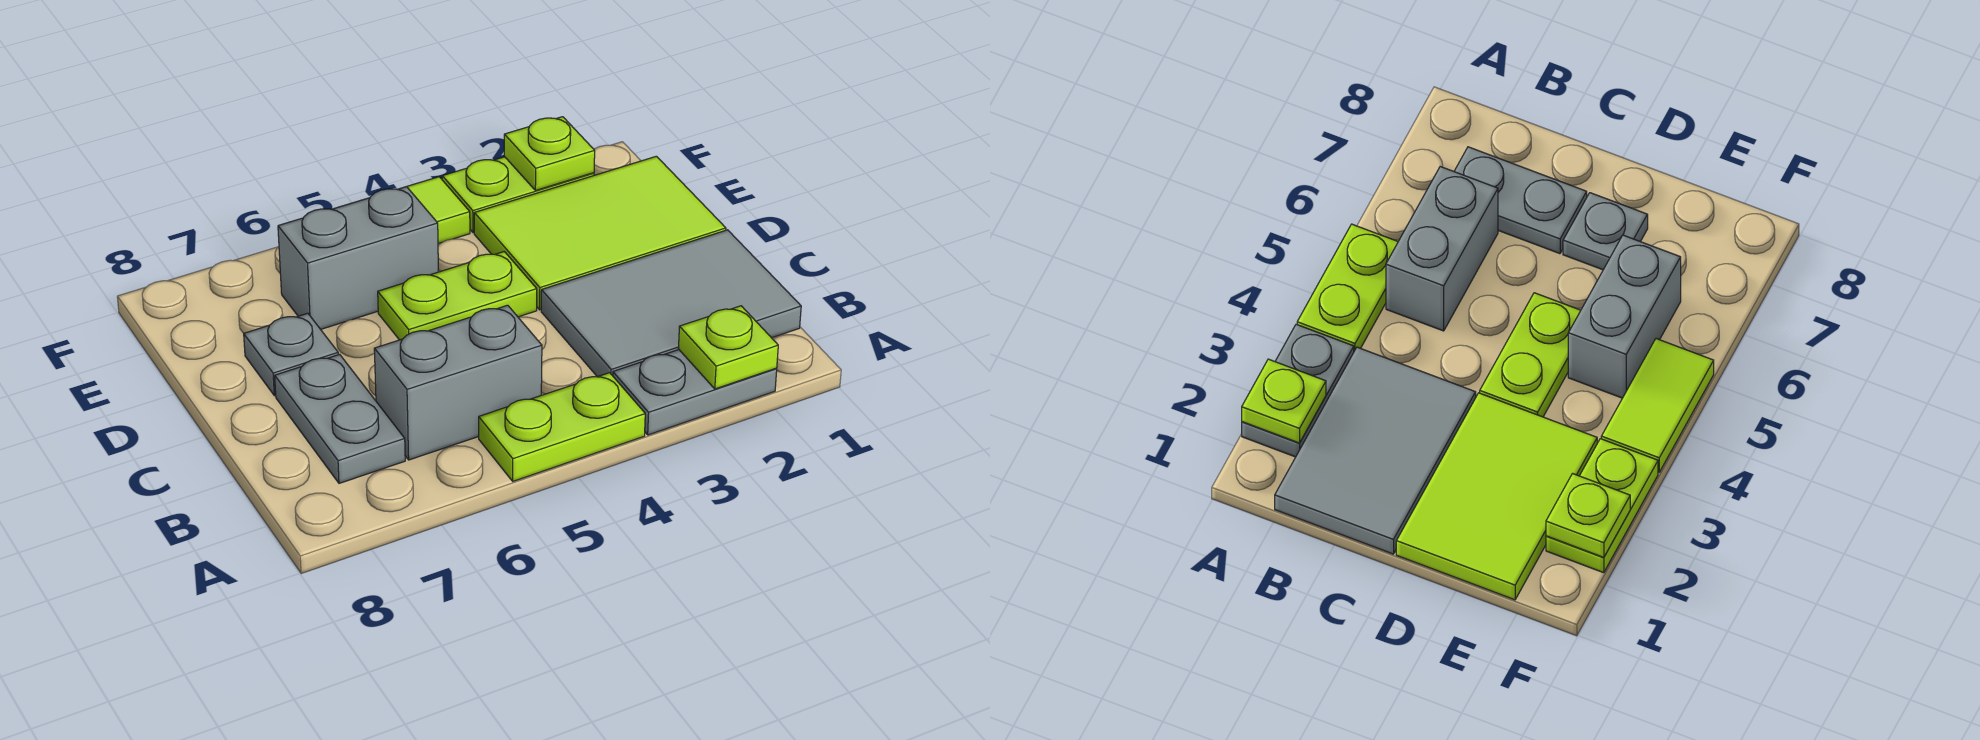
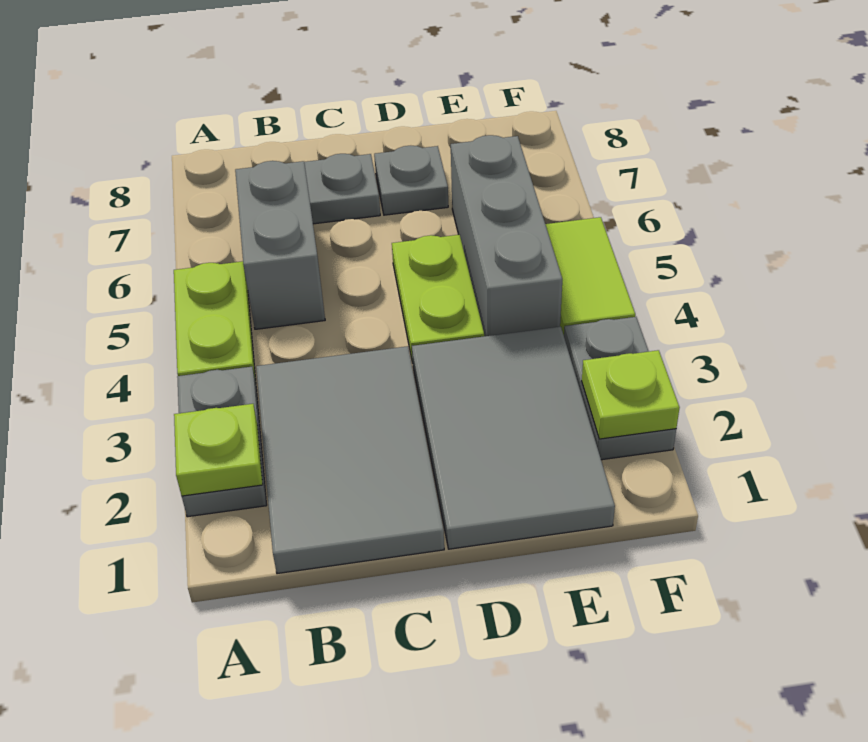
lime tile D1:E3 level 1 -> grey tile D1:E3 level 1
grey brick E5:E6 level 1 -> grey brick E4:E6 level 1
lime plate F2:F3 level 1 -> grey plate F2:F3 level 1

